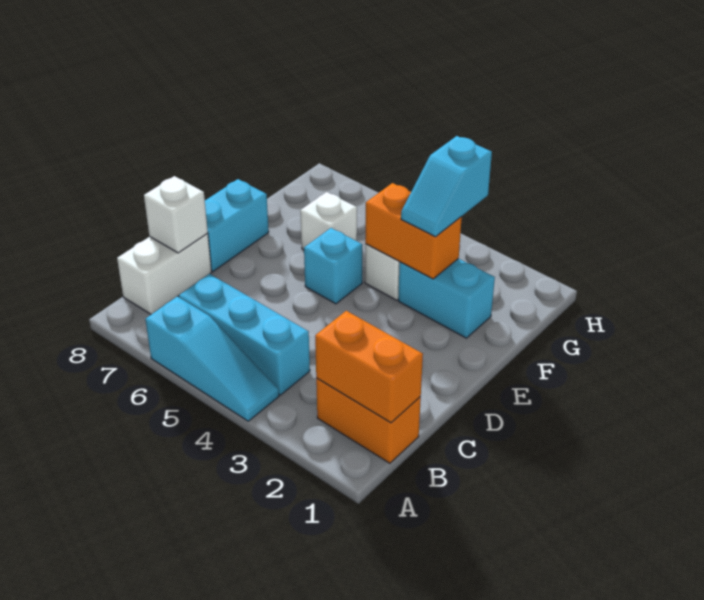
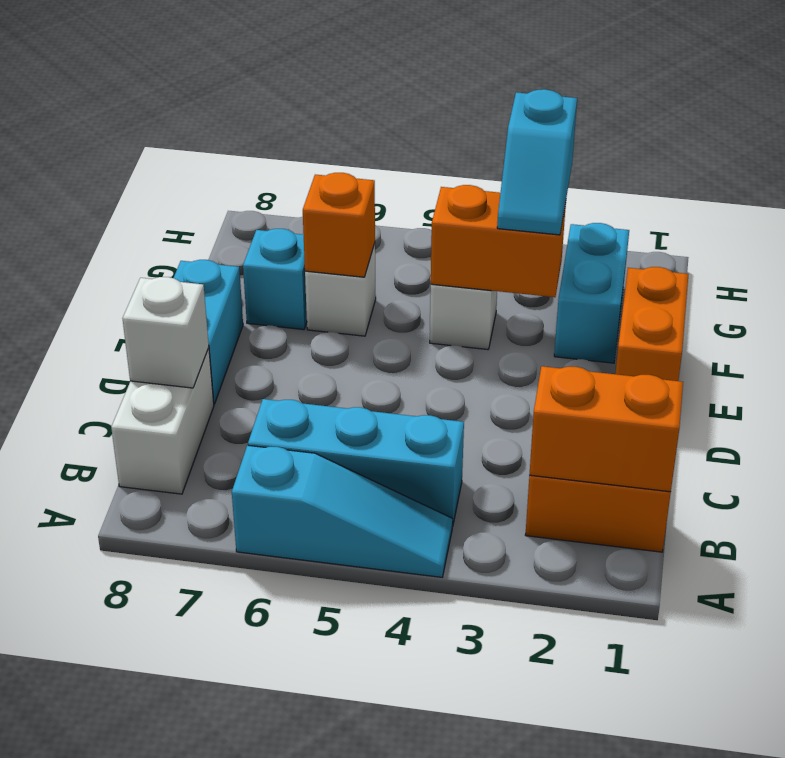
none -> orange brick E1:F1 level 1
cyan brick E5 level 1 -> cyan brick F7 level 1
cyan brick F2:F3 level 1 -> cyan brick F2:G2 level 1
none -> orange brick F6 level 2

